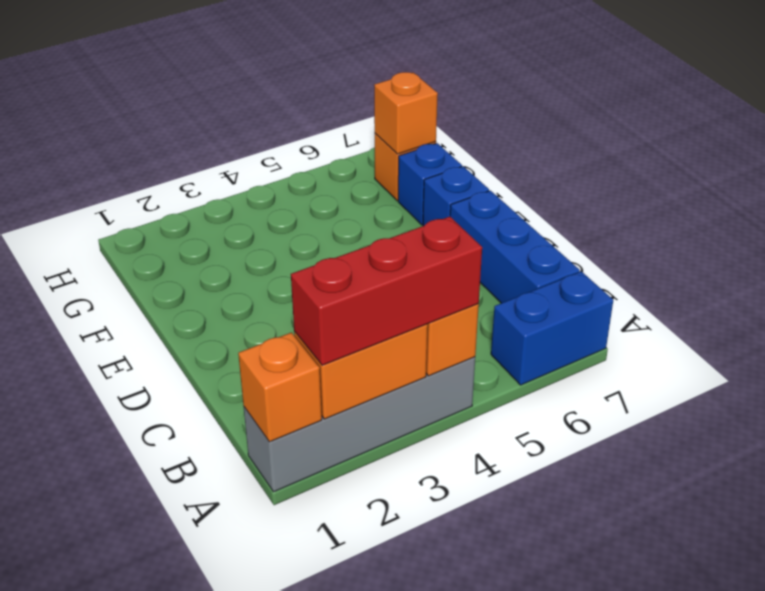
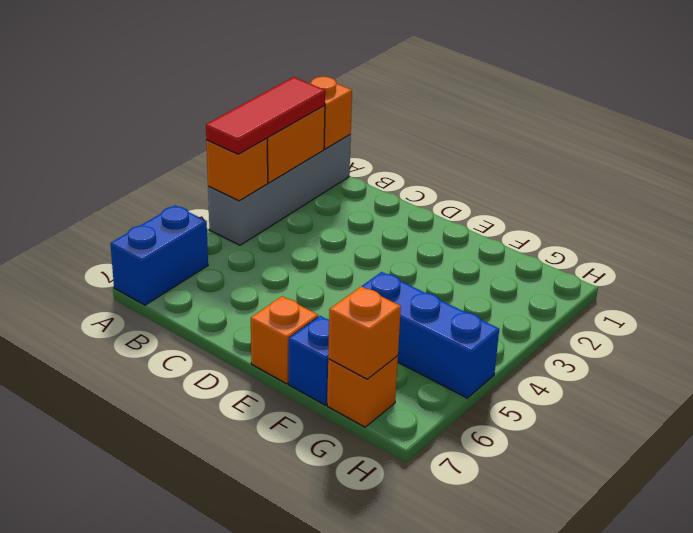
red brick A2:A4 level 3 -> red tile A2:A4 level 3
blue brick B7:D7 level 1 -> blue brick F5:H5 level 1
blue brick E7 level 1 -> orange brick E7 level 1

